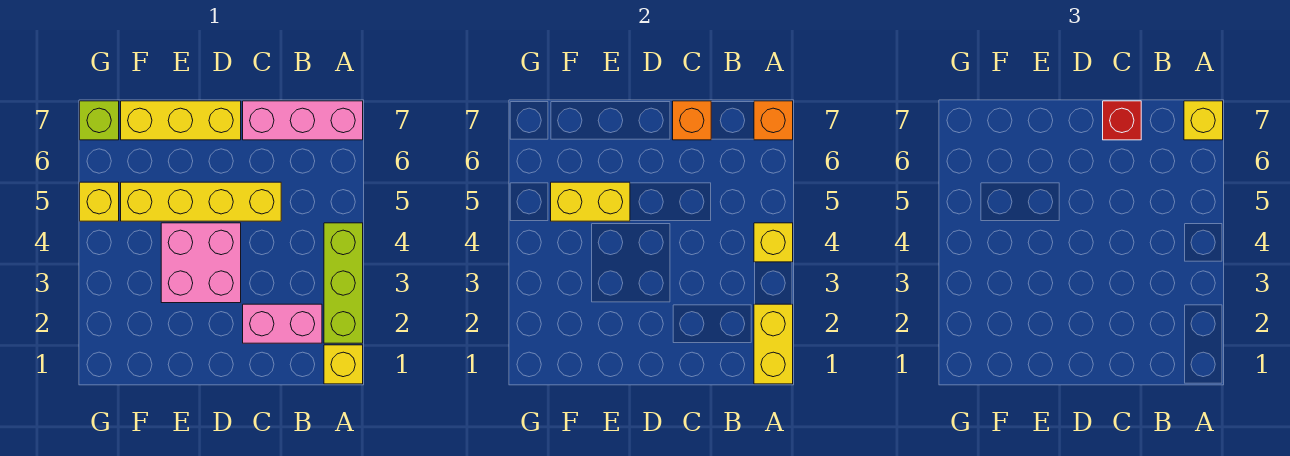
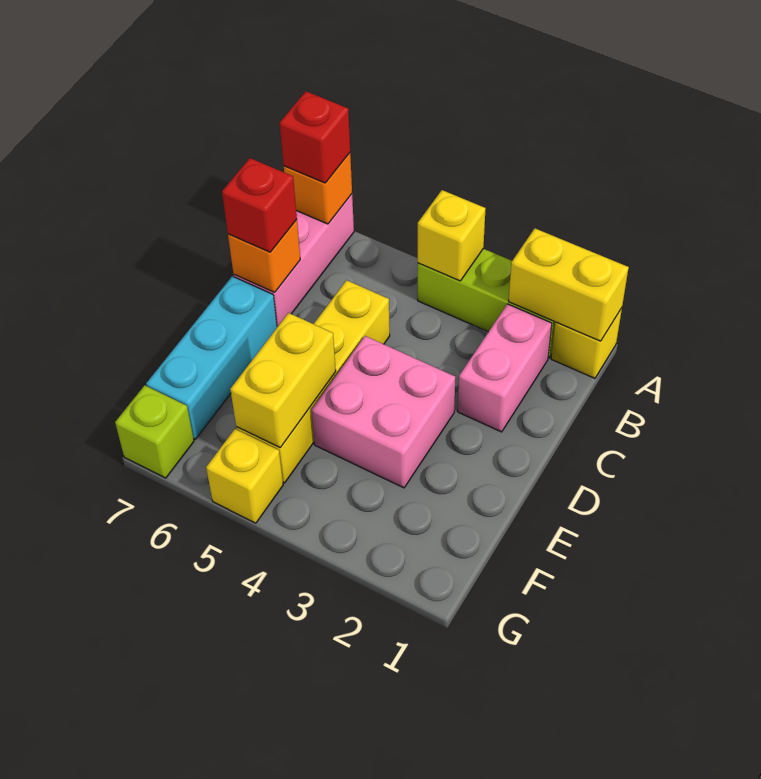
yellow brick A7 level 3 -> red brick A7 level 3
yellow brick D7:F7 level 1 -> cyan brick D7:F7 level 1

